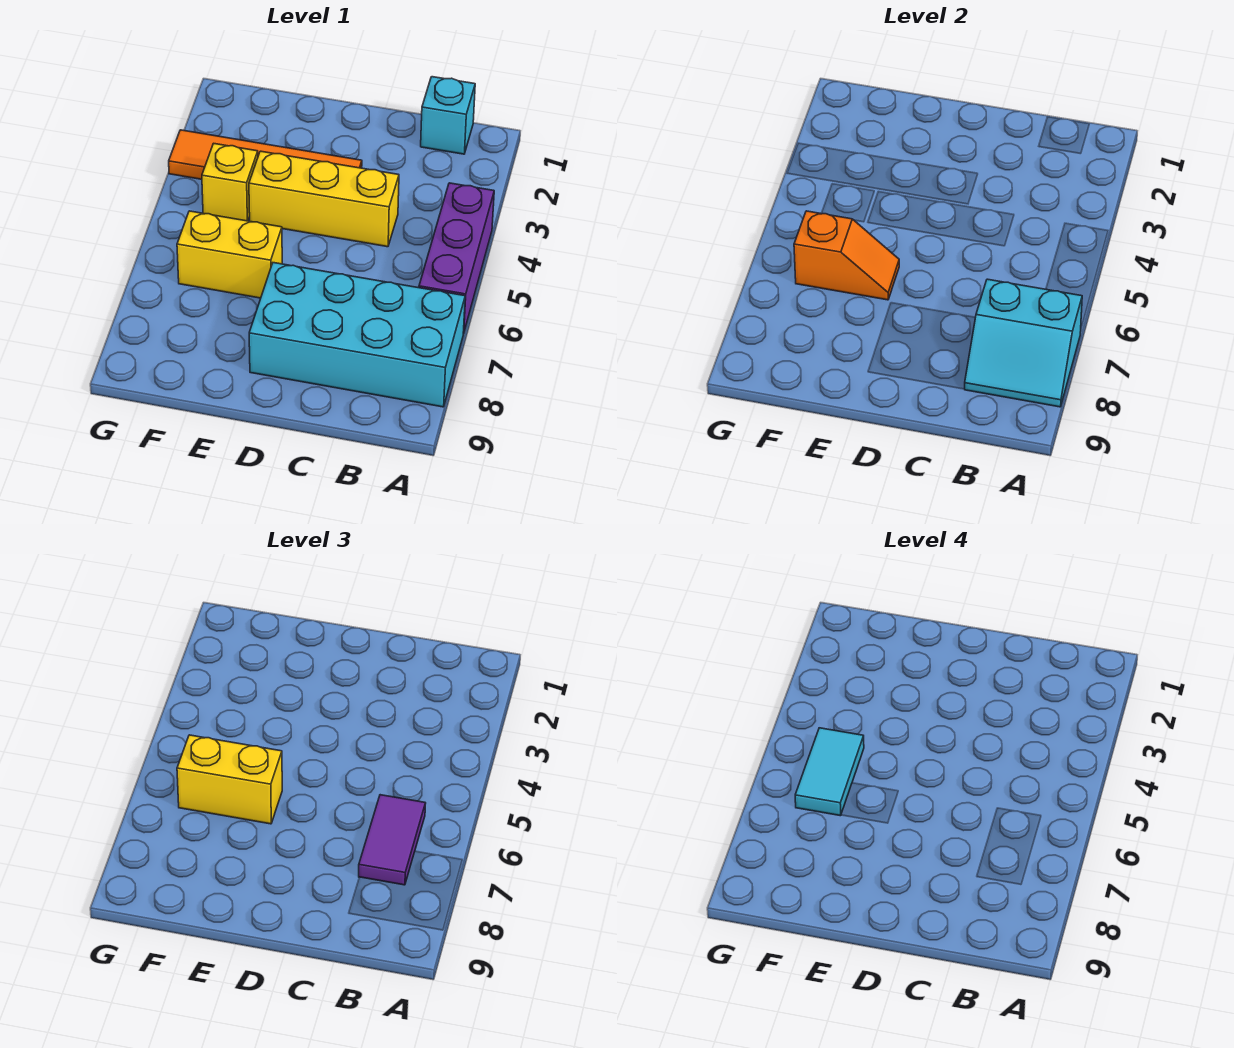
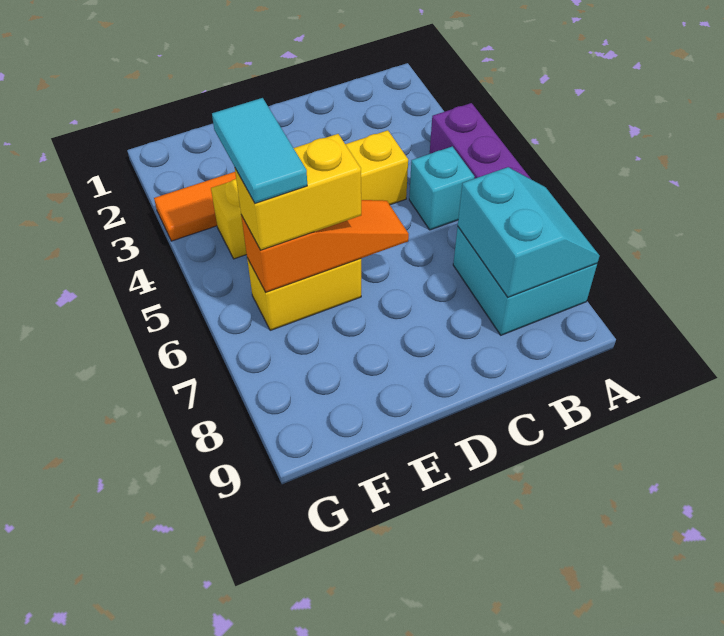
cyan brick A7:D8 level 1 -> cyan brick A7:B8 level 1
cyan slope A7:B8 level 2 top 7 -> cyan slope A7:B8 level 2 top B
cyan brick B1 level 1 -> cyan brick B5 level 1
purple tile B6:B7 level 3 -> none
orange slope E6:F6 level 2 top F -> orange slope D6:F6 level 2 top F

